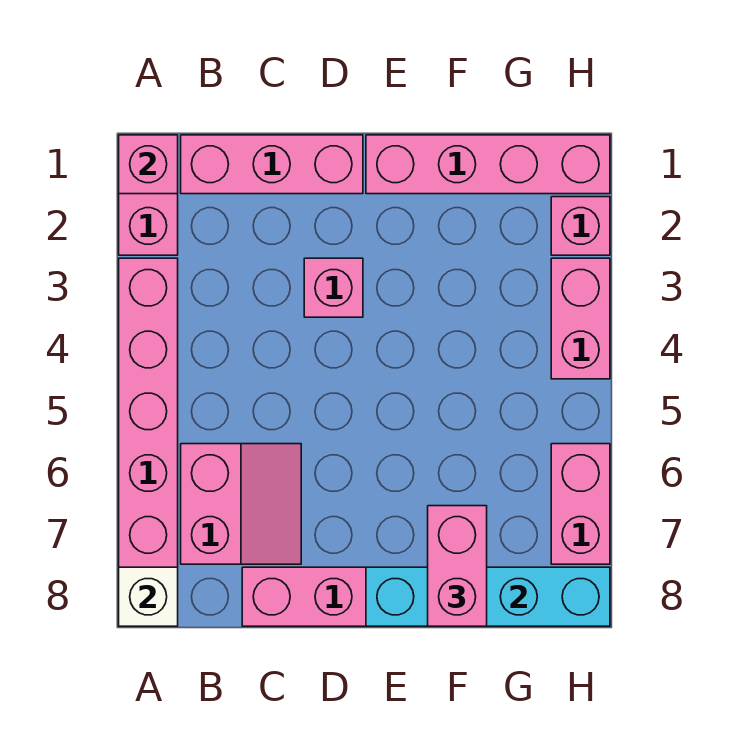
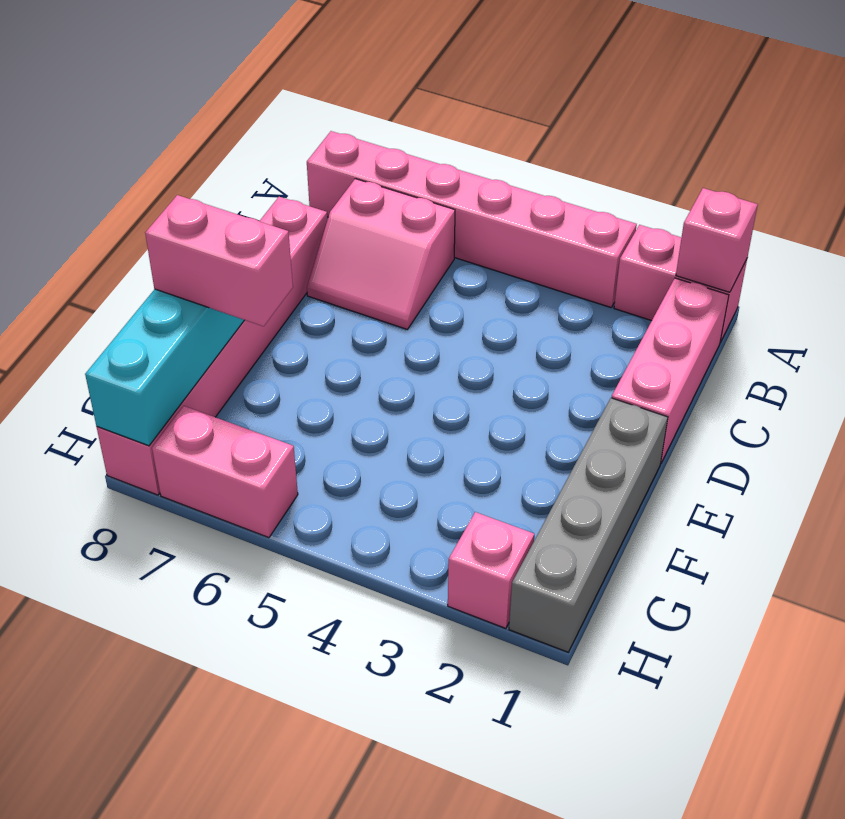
white brick A8 level 2 -> none
pink brick D3 level 1 -> none
pink brick E1:H1 level 1 -> grey brick E1:H1 level 1
pink brick H3:H4 level 1 -> none

